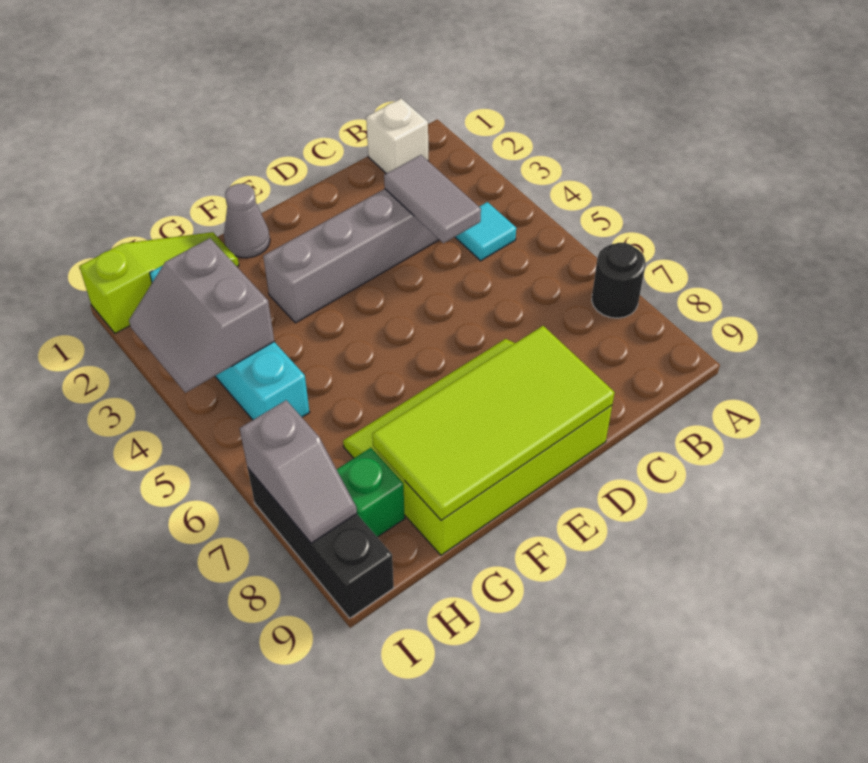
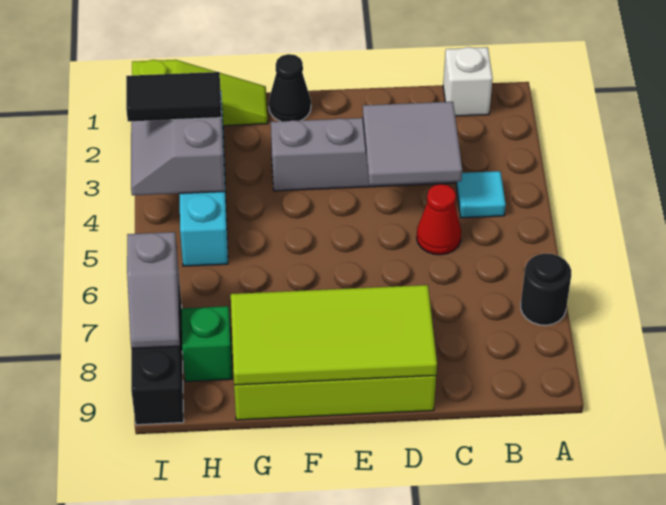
grey tile C3:C4 level 2 -> grey tile C3:D4 level 2
none -> red cone C5 level 1
grey cone F1 level 1 -> black cone F1 level 1
none -> black tile H3:I3 level 3

